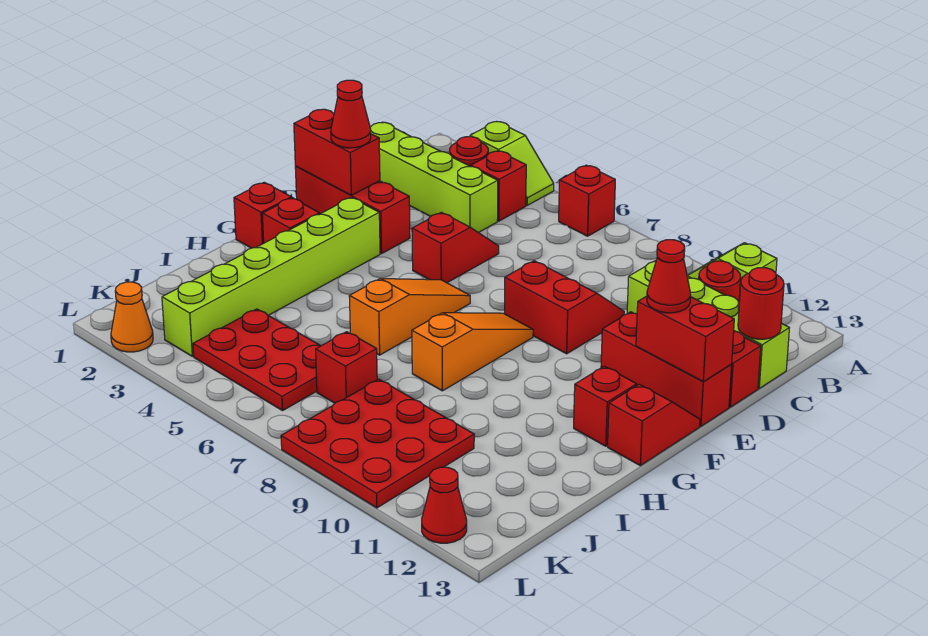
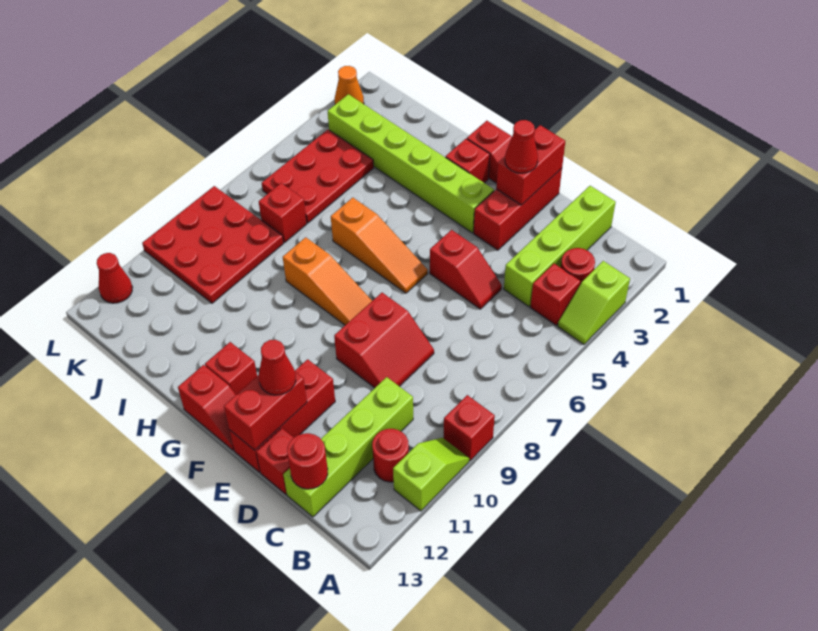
red brick A6 level 1 -> red brick A9 level 1

